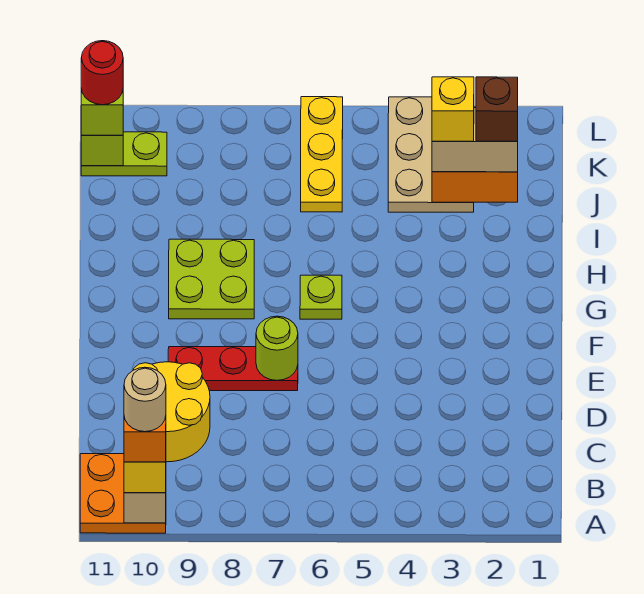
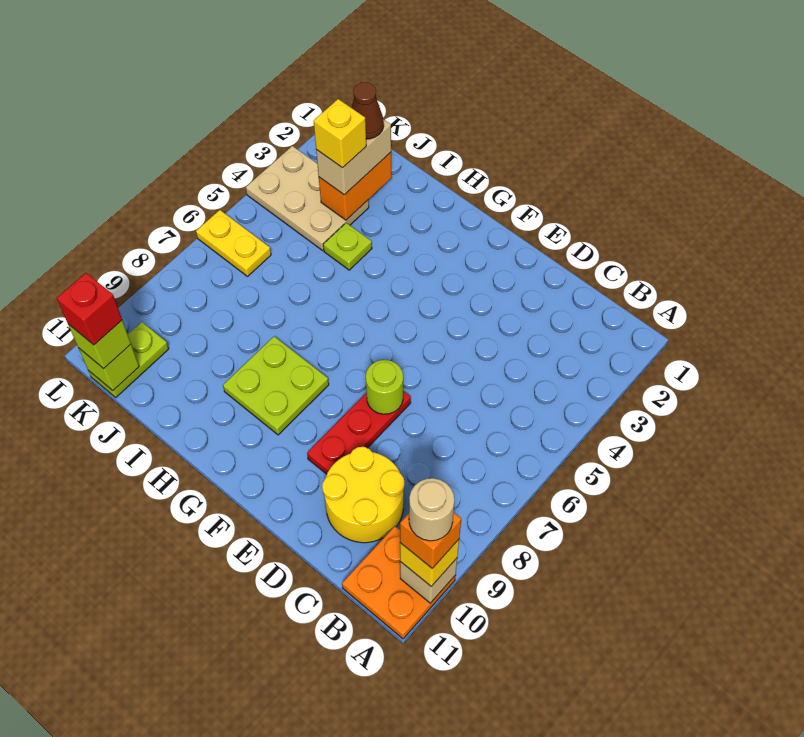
lime plate G6 level 1 -> lime plate I4 level 1
brown brick J2 level 4 -> brown cone J2 level 4
yellow plate J6:L6 level 1 -> yellow plate K6:L6 level 1
red round brick K11 level 4 -> red brick K11 level 4

